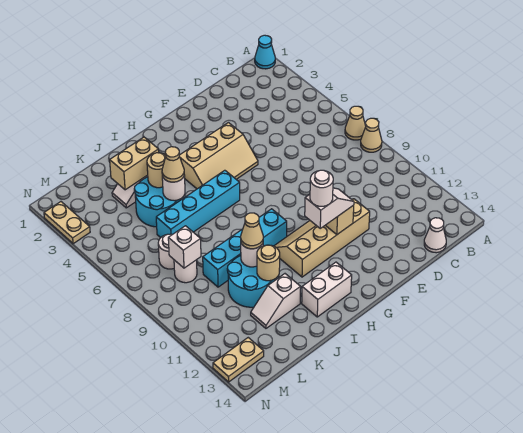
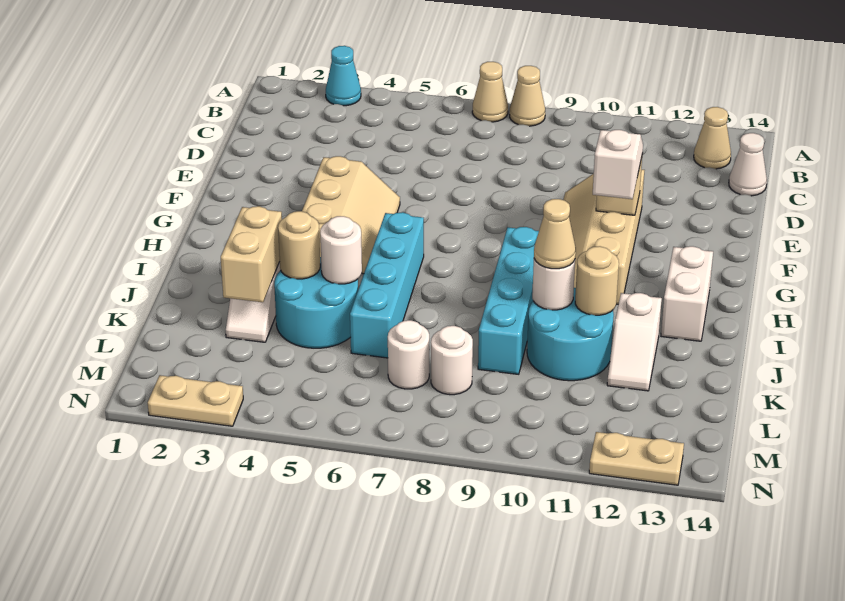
cyan cone A1 level 1 -> cyan cone A3 level 1
white round brick G11 level 4 -> none
tan cone J5 level 3 -> tan cone B13 level 1
white brick L8 level 2 -> none
tan plate M13:N13 level 1 -> tan plate N12:N13 level 1

